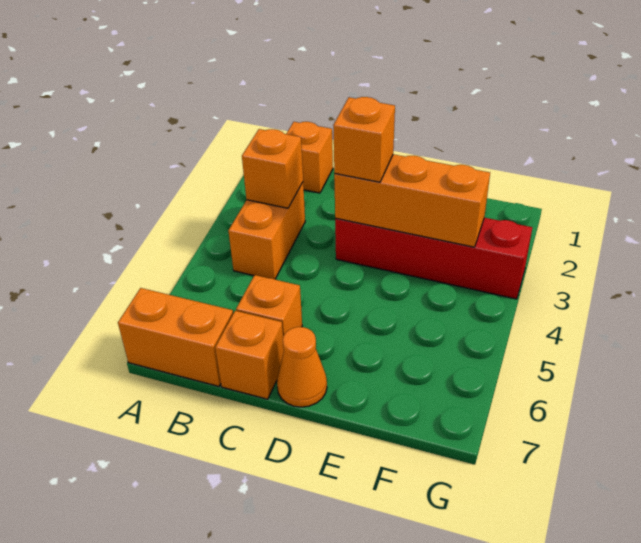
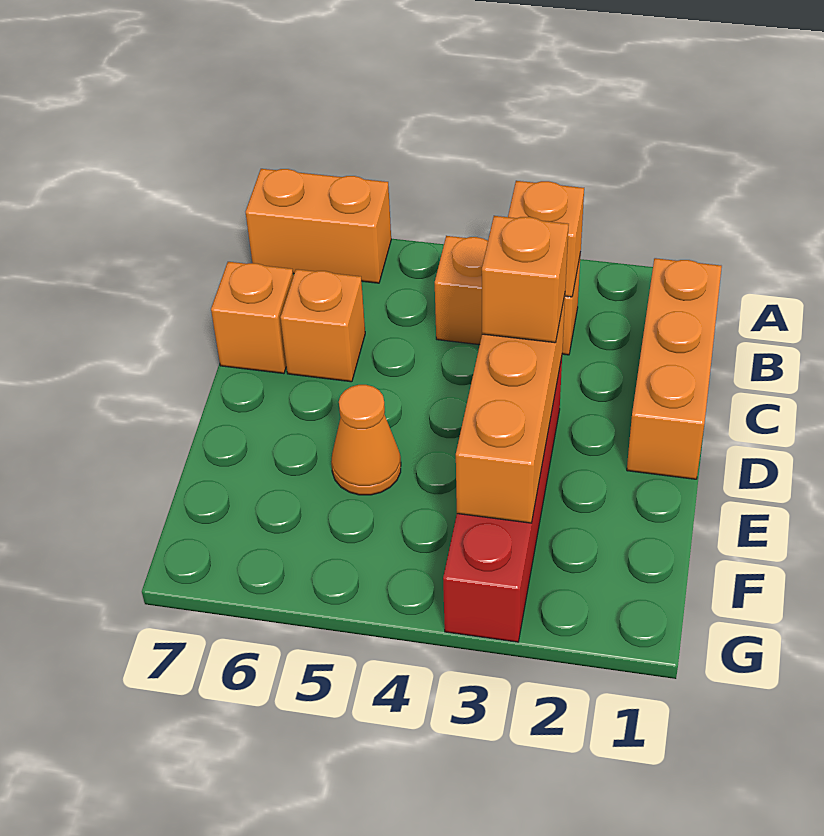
orange brick A7:B7 level 1 -> orange brick A6:A7 level 1
orange brick B1 level 1 -> orange brick B1:D1 level 1
orange cone D7 level 1 -> orange cone E5 level 1

